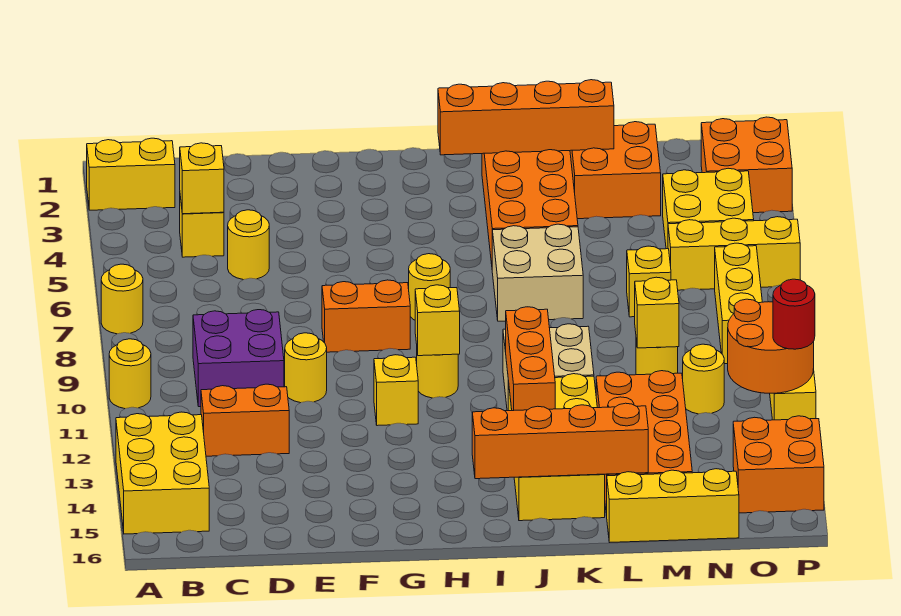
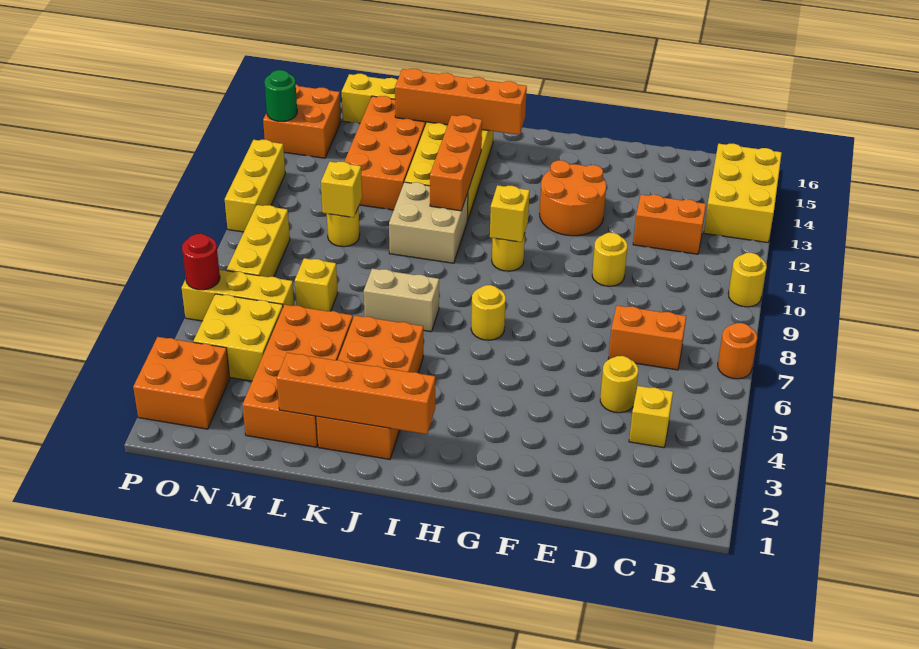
yellow brick A2:B2 level 1 -> none
yellow round brick A7 level 1 -> orange round brick A7 level 1
yellow brick C4 level 2 -> none
purple brick C9:D10 level 1 -> none
orange brick F8:G8 level 1 -> orange brick C7:D7 level 1
yellow brick G11 level 1 -> none
tan brick J6:K7 level 1 -> tan brick J7:K7 level 1
orange brick L2:M3 level 1 -> orange brick L2:M5 level 1
yellow round brick N11 level 1 -> none
orange round brick O11:P12 level 2 -> orange round brick F12:G13 level 1
red round brick P12 level 3 -> red round brick P6 level 2
none -> green round brick P14 level 2

